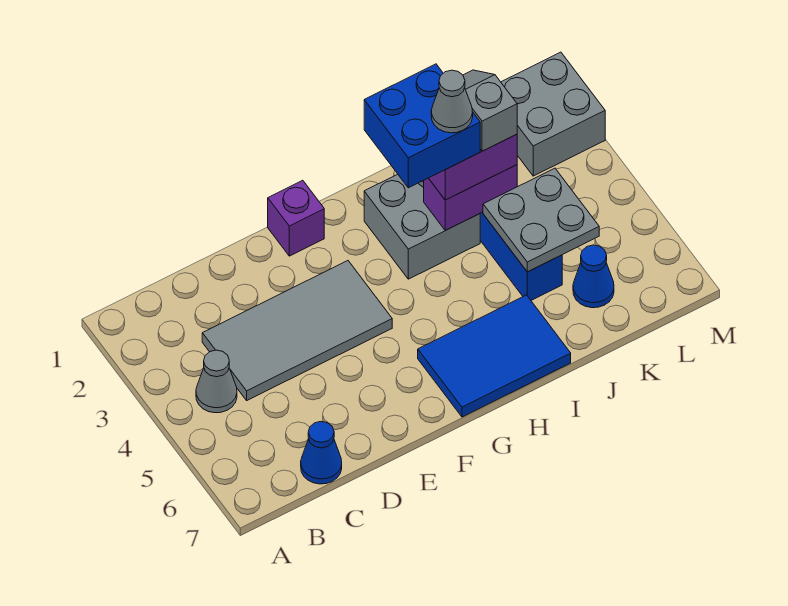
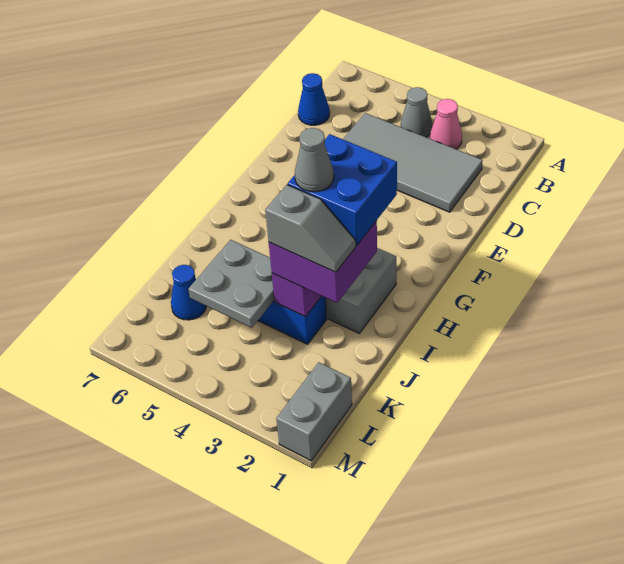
none -> pink cone B3 level 1
grey tile C3:F4 level 1 -> grey tile C2:D5 level 1
purple brick F1 level 1 -> none
blue tile G6:I7 level 1 -> none
grey brick L1:M2 level 1 -> grey brick L1:M1 level 1

